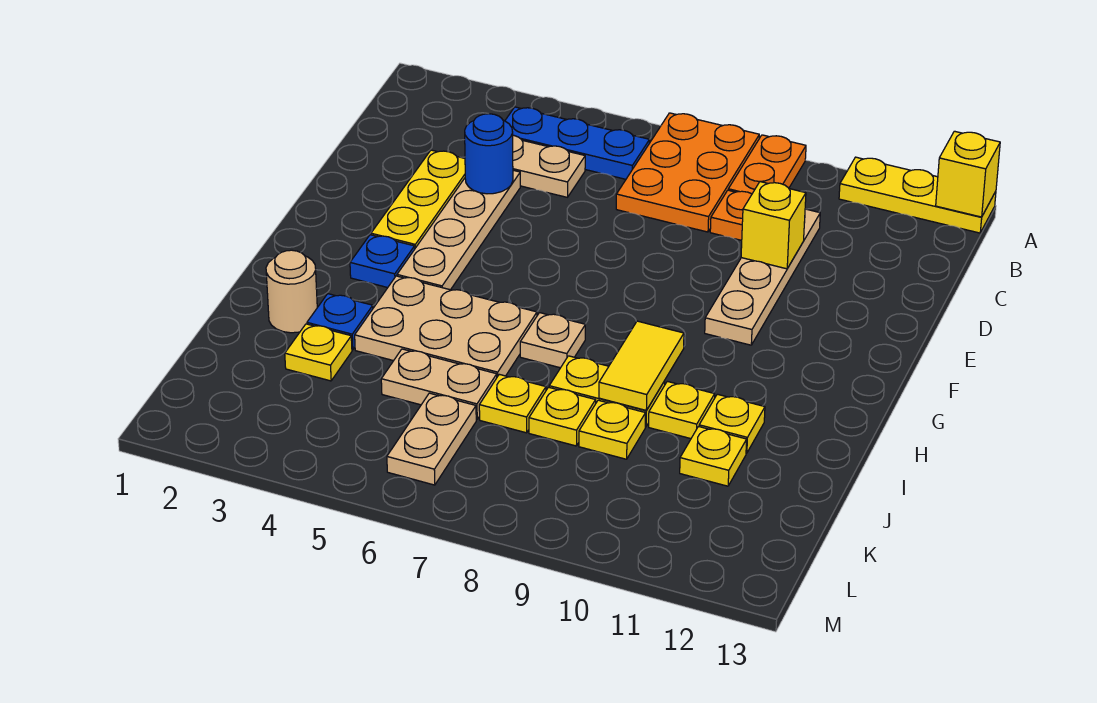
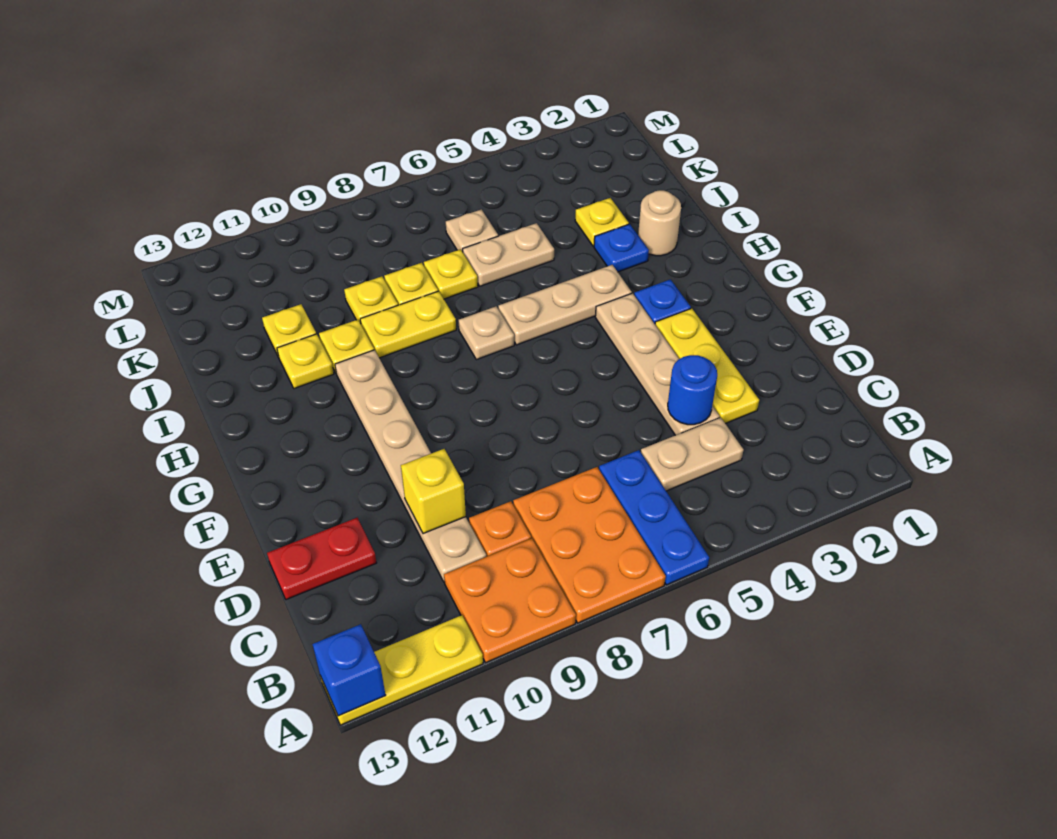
orange plate A9:B9 level 1 -> orange plate A9:B10 level 1
yellow brick A13 level 2 -> blue brick A13 level 2
blue plate B4:B6 level 1 -> blue plate A6:C6 level 1
tan plate C10:F10 level 1 -> tan plate C10:H10 level 1
none -> red plate D12:D13 level 1
tan plate H4:I6 level 1 -> tan plate H4:H6 level 1
yellow tile H9:I9 level 2 -> none
tan plate K6:L6 level 1 -> tan plate K6 level 1

